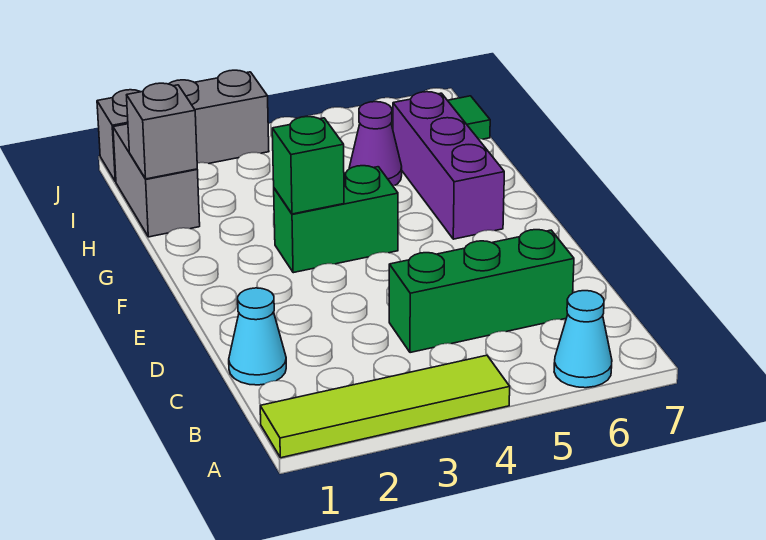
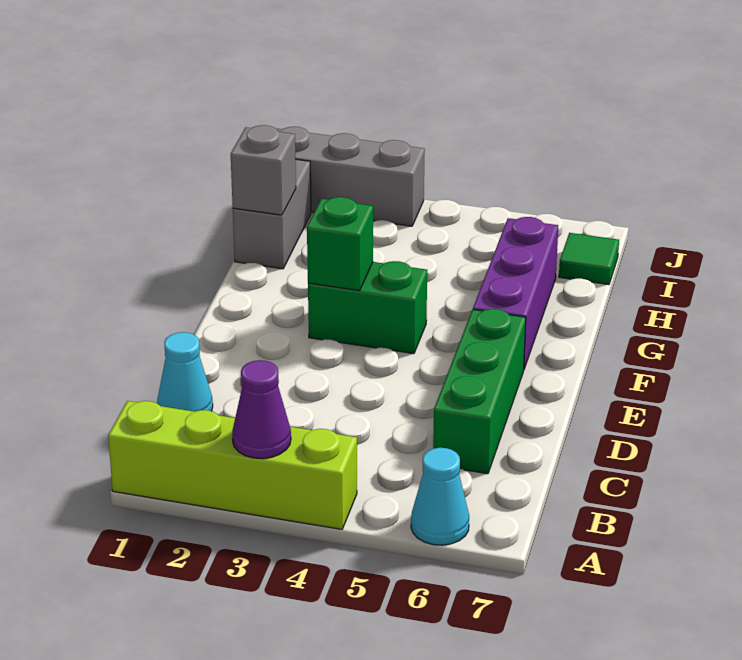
lime tile A1:A4 level 1 -> lime brick A1:A4 level 1
green brick C4:C6 level 1 -> green brick C6:E6 level 1
purple cone H5 level 1 -> purple cone A3 level 2

